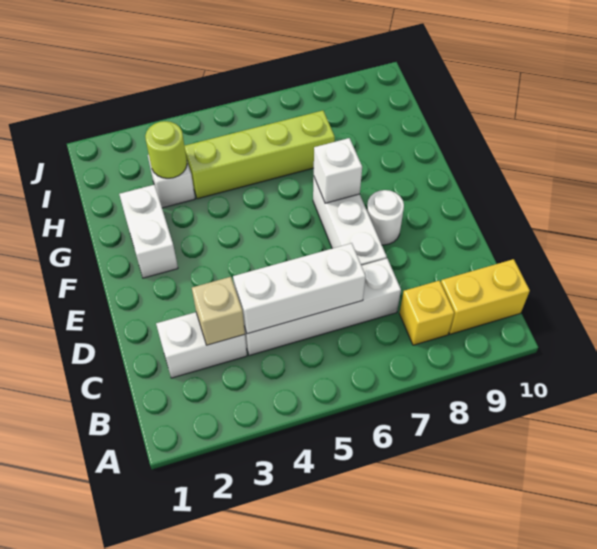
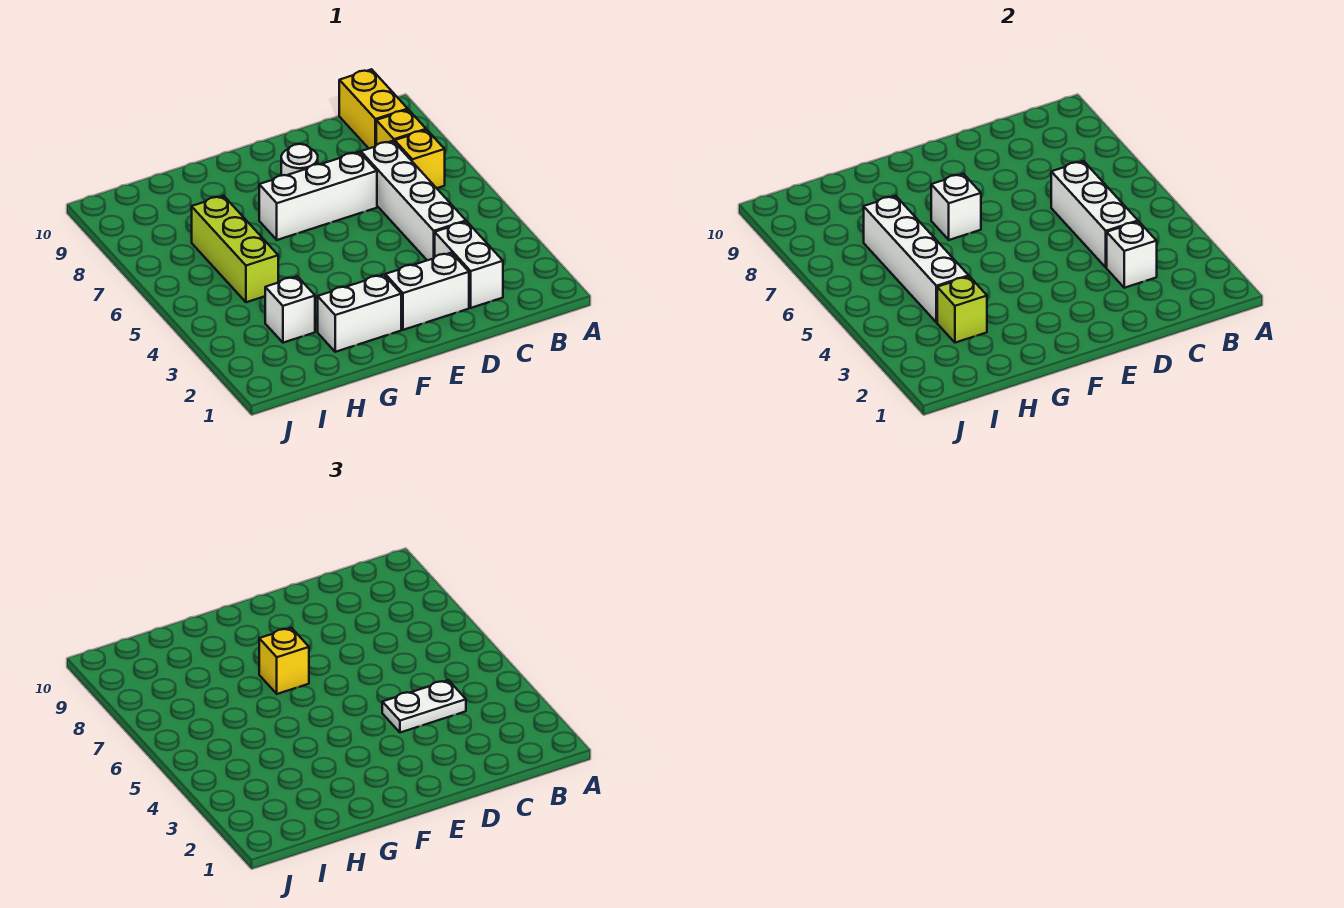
none -> yellow brick B7 level 1
tan brick C3 level 2 -> white brick C3 level 2
none -> white plate C4:D4 level 3
none -> white brick D2:E2 level 1
none -> yellow brick F7 level 3
lime round brick H3 level 2 -> lime brick H3 level 2
lime brick H4:H7 level 1 -> lime brick H5:H7 level 1
none -> white brick H4:H7 level 2

